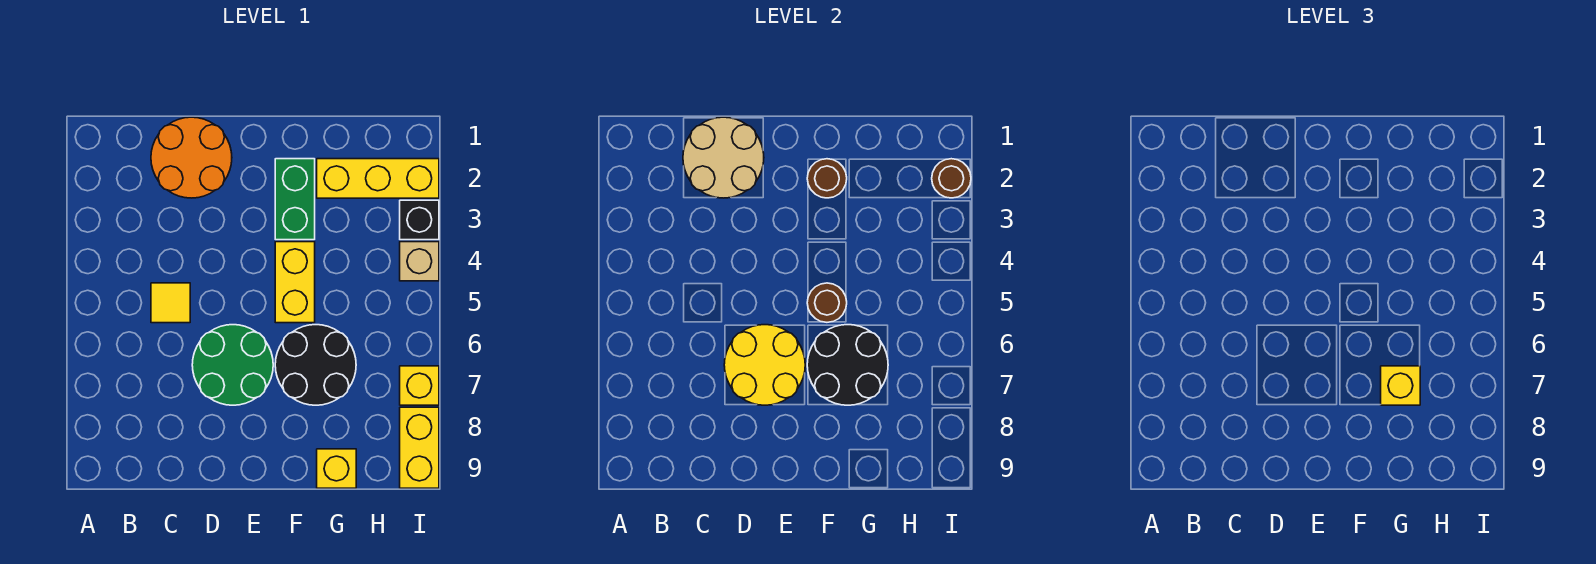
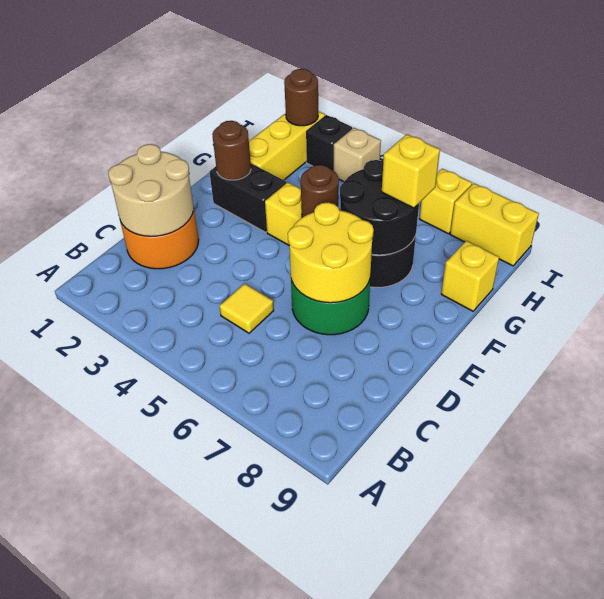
green brick F2:F3 level 1 -> black brick F2:F3 level 1

